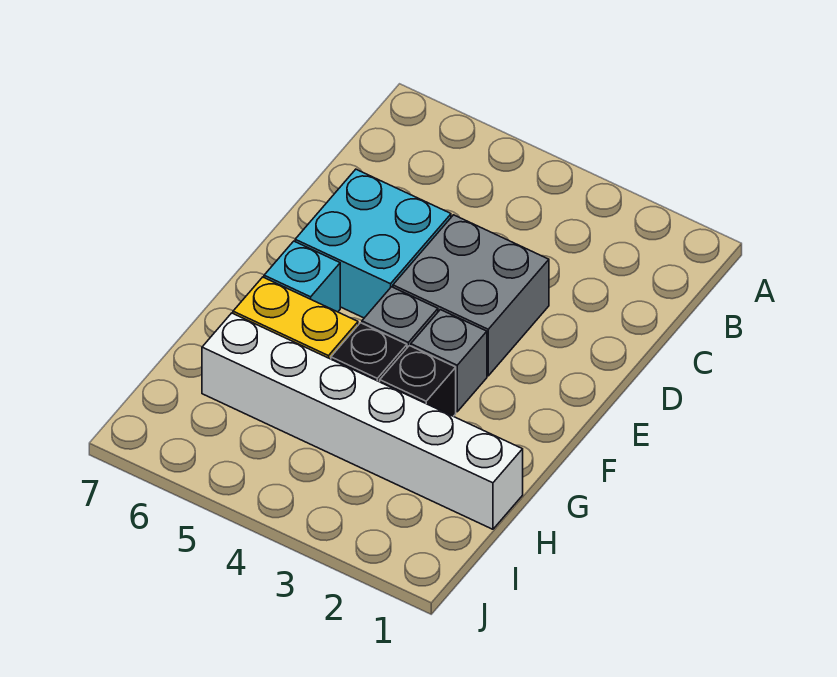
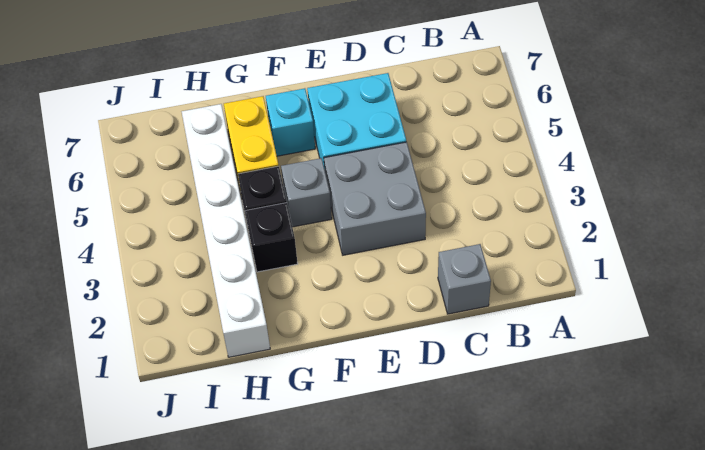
grey brick F3 level 1 -> grey brick C1 level 1

